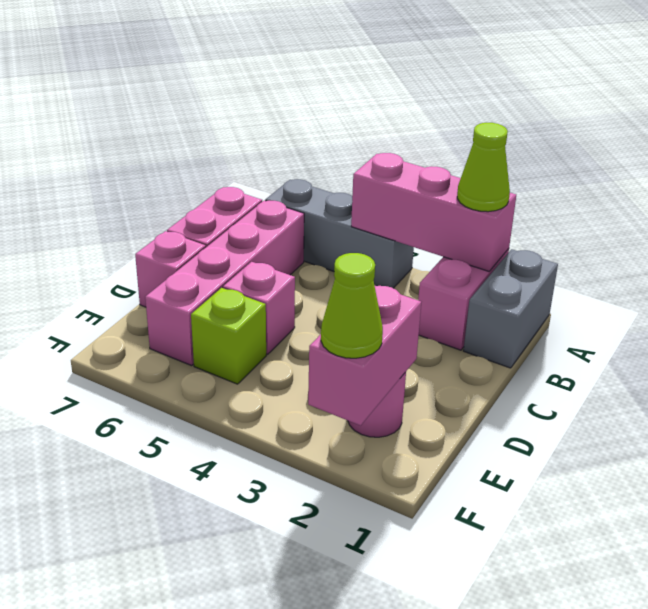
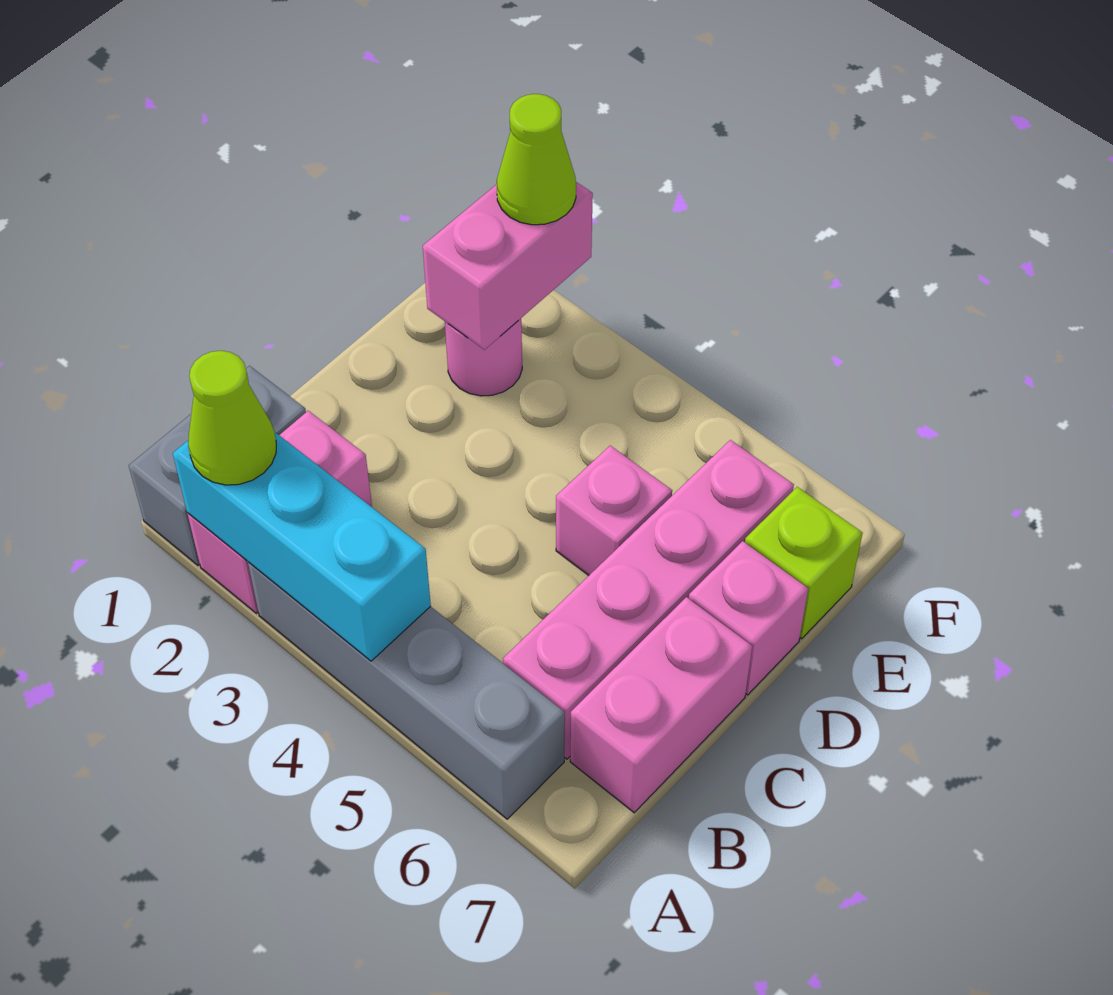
pink brick A2:A4 level 2 -> cyan brick A2:A4 level 2
grey brick A4:A6 level 1 -> grey brick A3:A6 level 1
lime brick E5 level 1 -> lime brick E7 level 1

